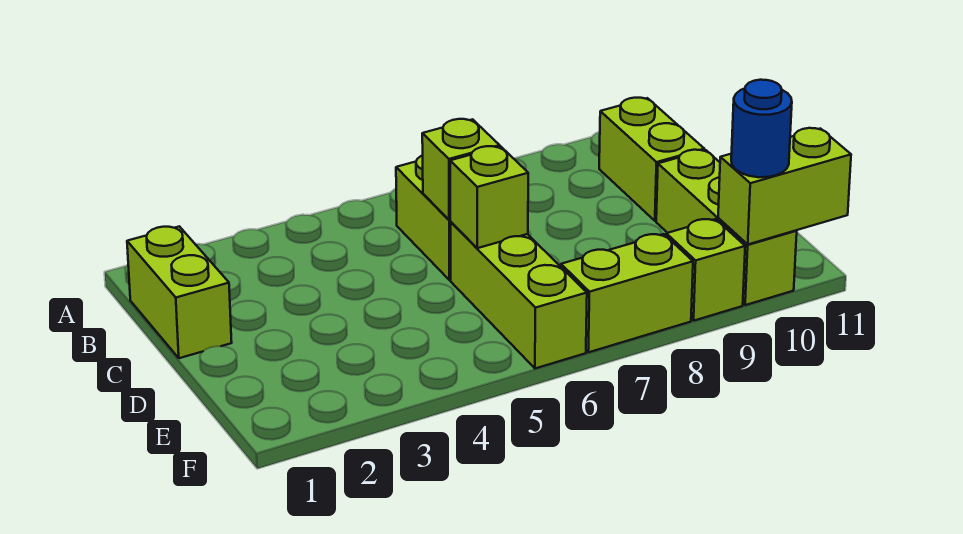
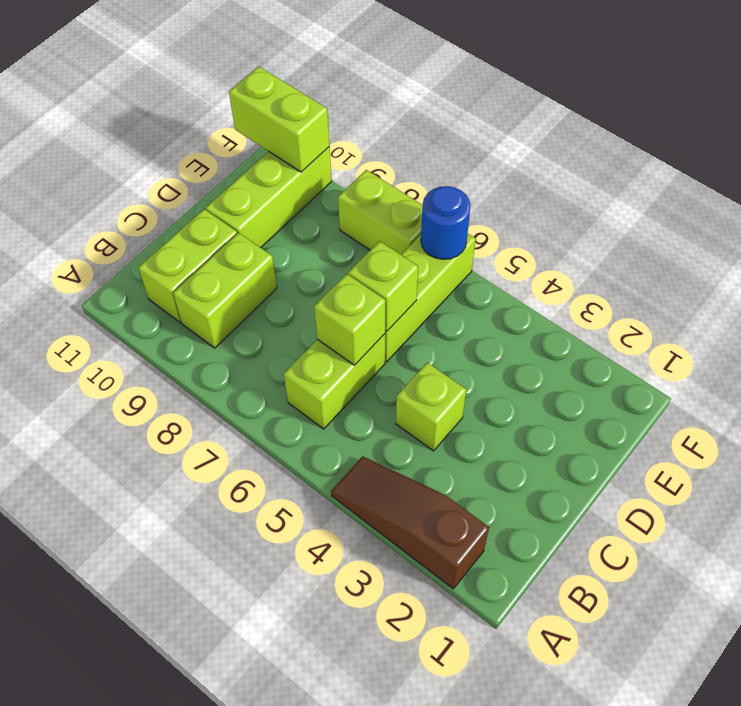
none -> brown slope A2:A4 level 1 top 2
lime brick B1:C1 level 1 -> lime brick B9:C9 level 1
lime brick F9 level 1 -> lime brick C4 level 1
blue round brick F10 level 3 -> blue round brick F6 level 2

